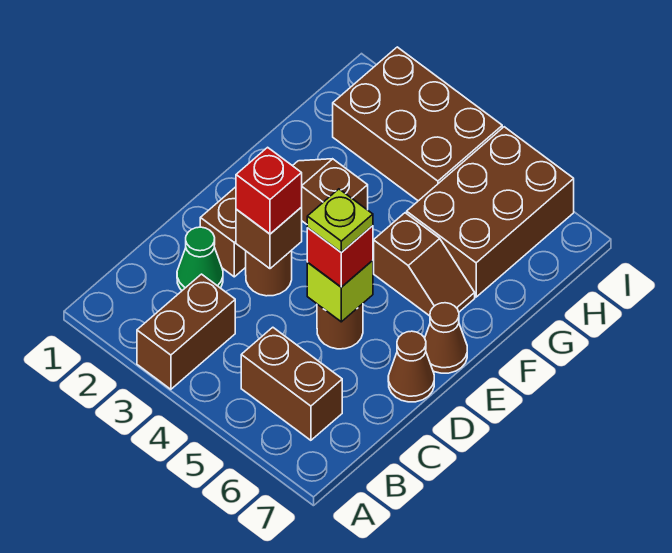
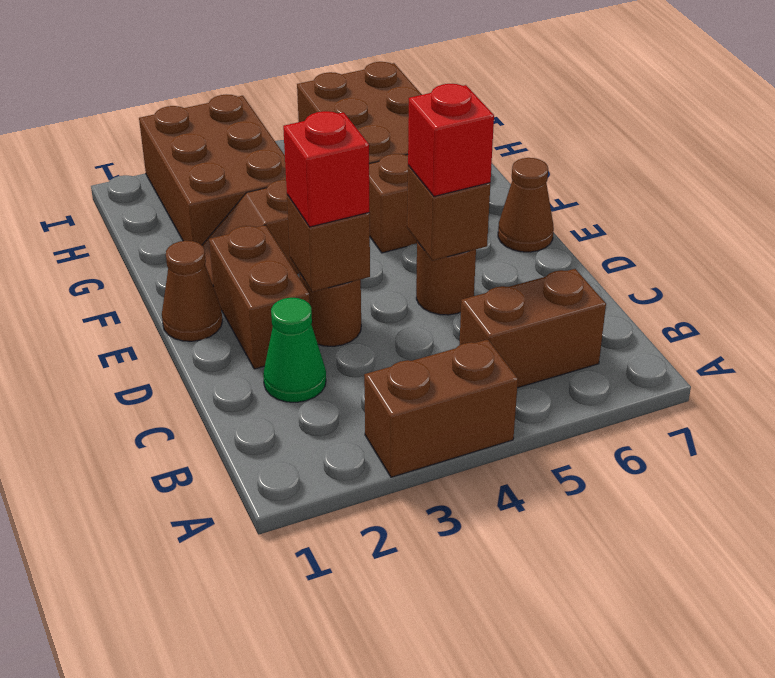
brown brick A3:B3 level 1 -> brown brick A3:A4 level 1
lime brick D5 level 2 -> brown brick D5 level 2
lime plate D5 level 4 -> none
brown cone D7 level 1 -> brown cone E1 level 1
brown brick H2:I4 level 1 -> brown brick G2:I3 level 1

